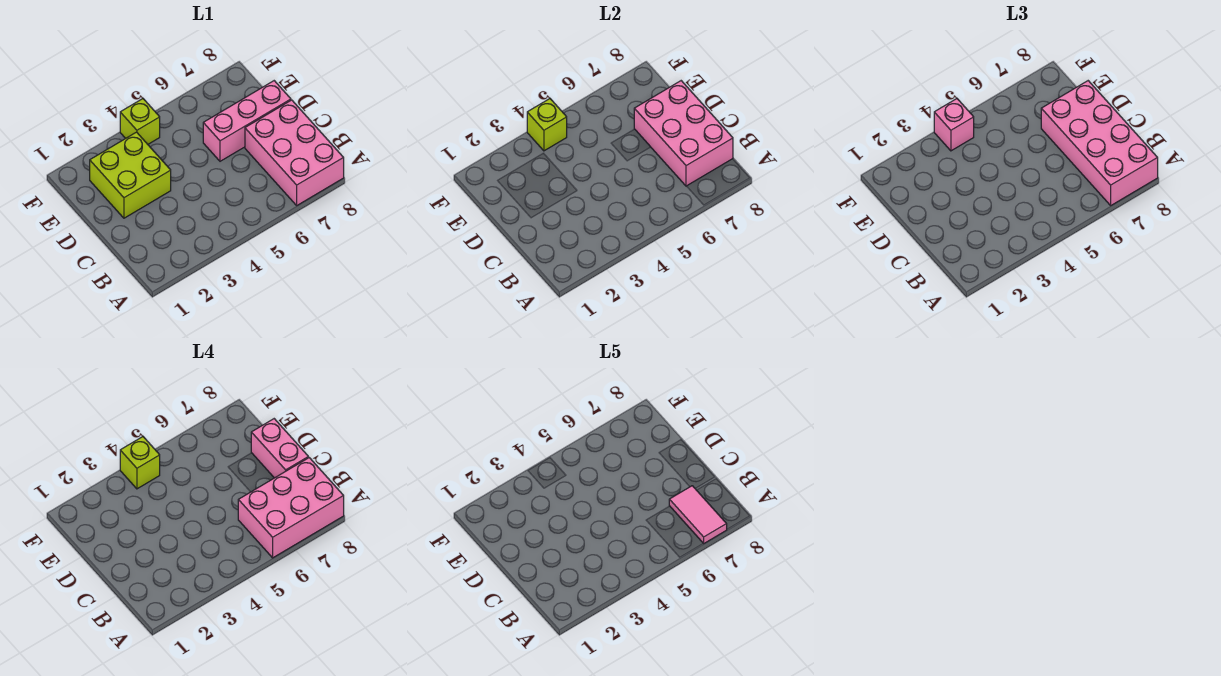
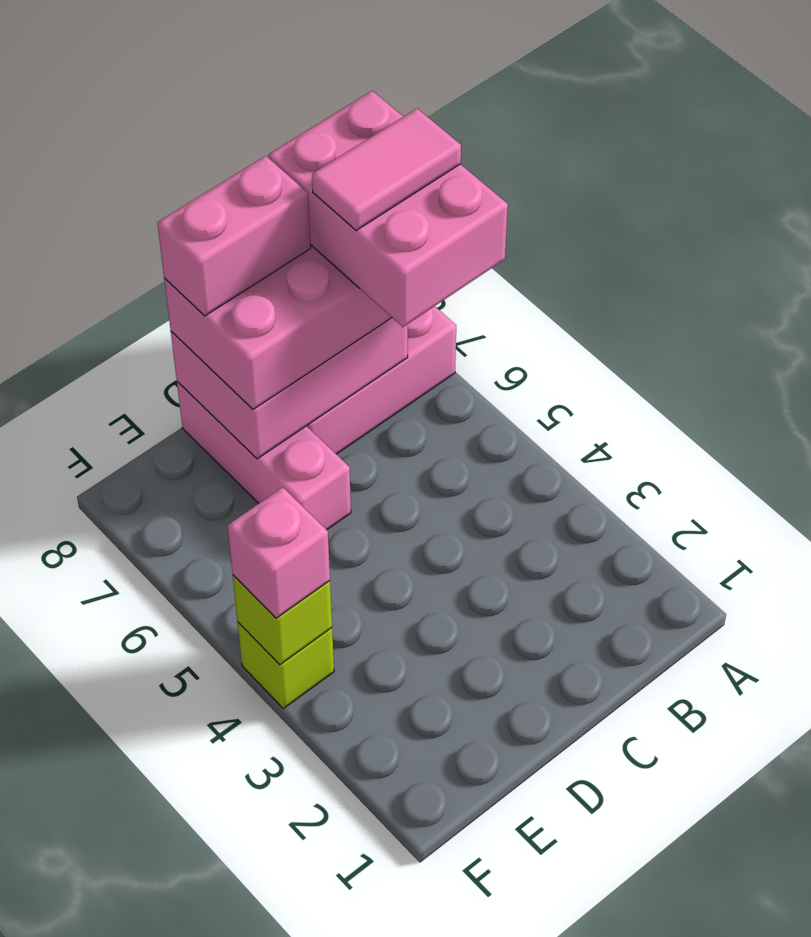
lime brick D2:E3 level 1 -> none
lime brick F4 level 4 -> none

